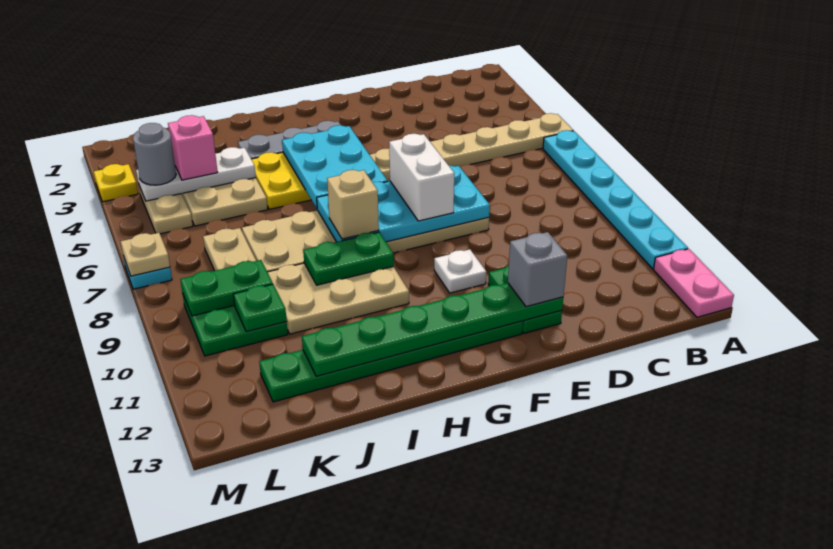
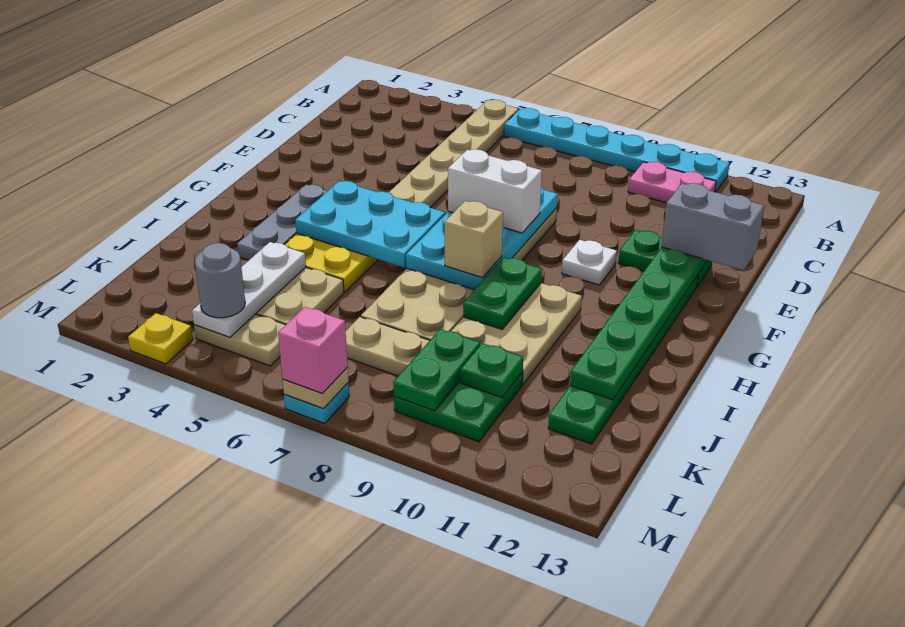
pink plate A12:A13 level 1 -> pink plate B10:B11 level 1
grey brick E12 level 3 -> grey brick E12:E13 level 3
pink brick K4 level 3 -> pink brick M7 level 3

